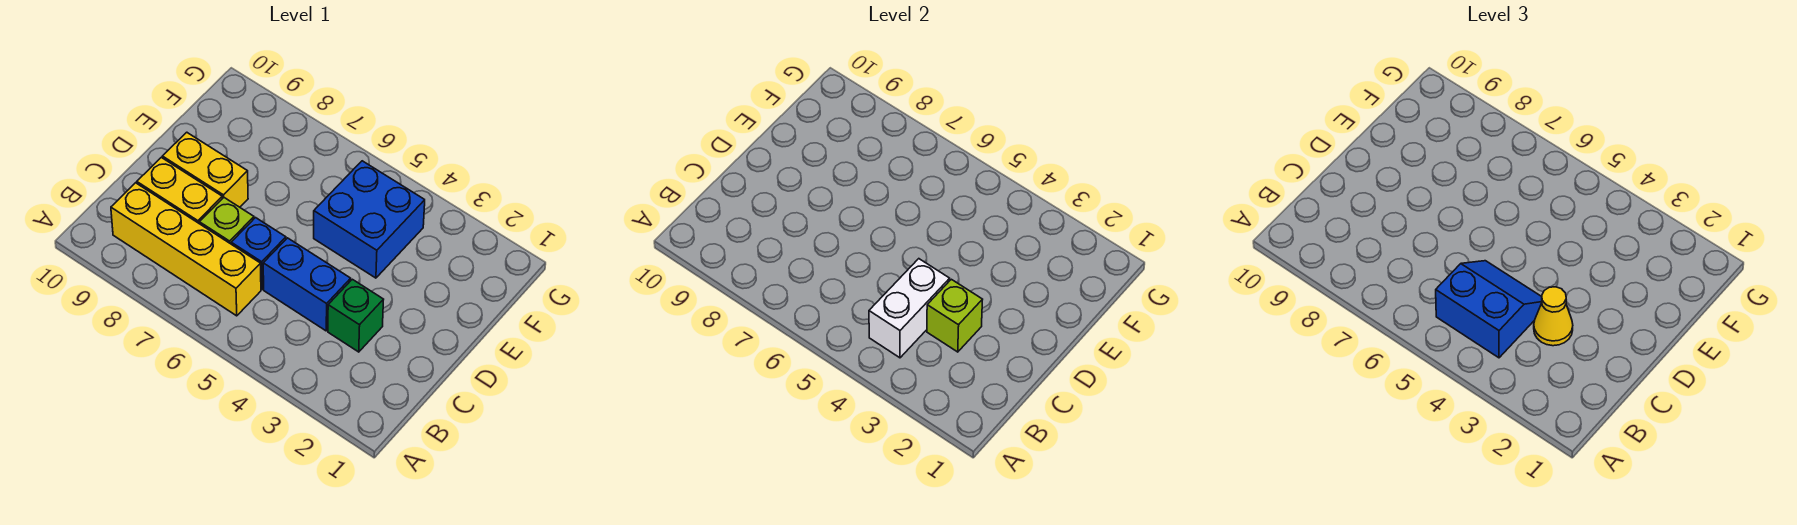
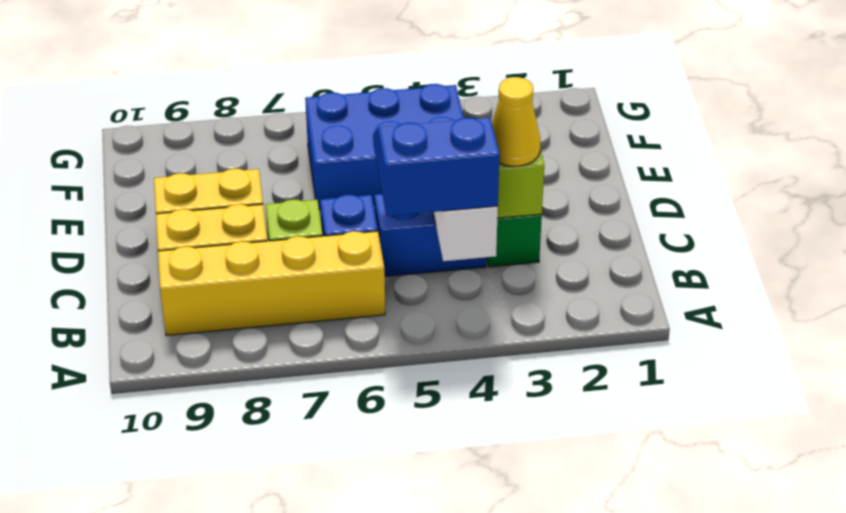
blue brick E4:F5 level 1 -> blue brick E4:F6 level 1

